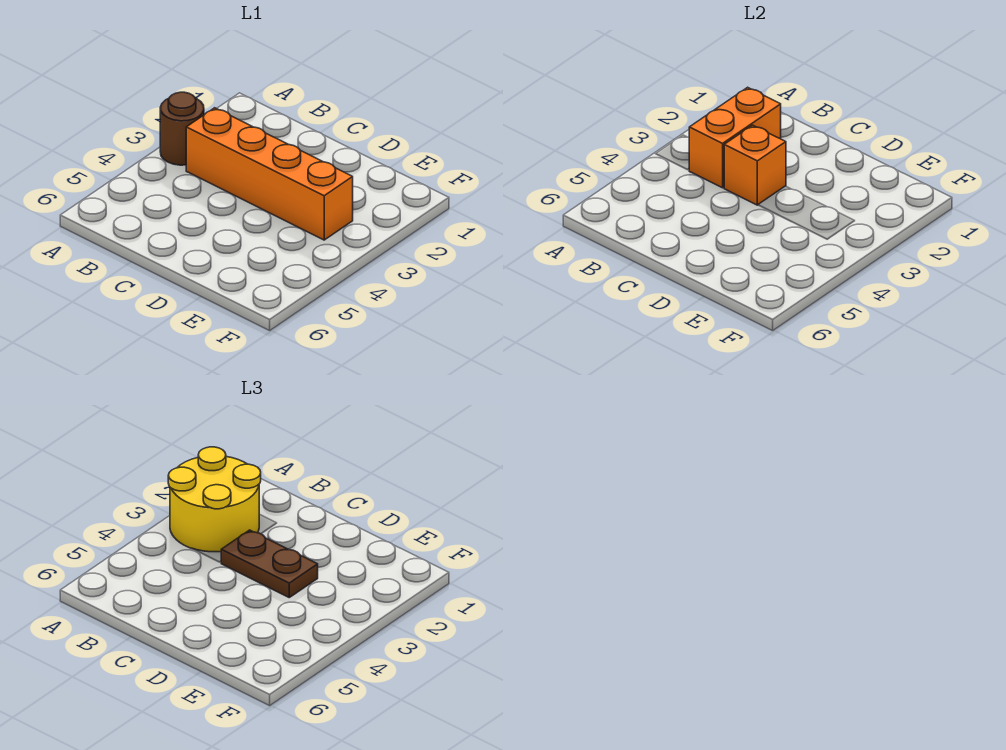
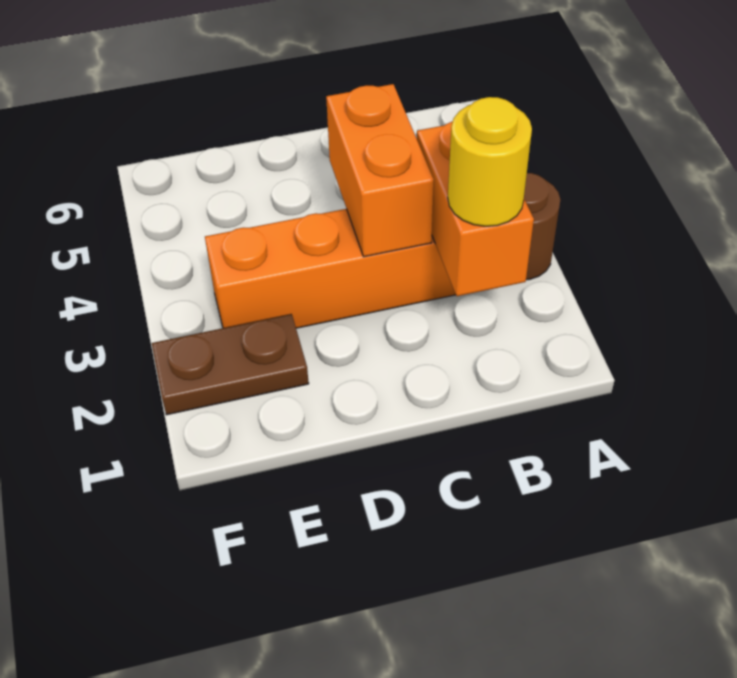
yellow round brick A2:B3 level 3 -> yellow round brick B2 level 3
orange brick C3 level 2 -> orange brick C3:C4 level 2
brown plate C3:D3 level 3 -> brown plate E2:F2 level 1

